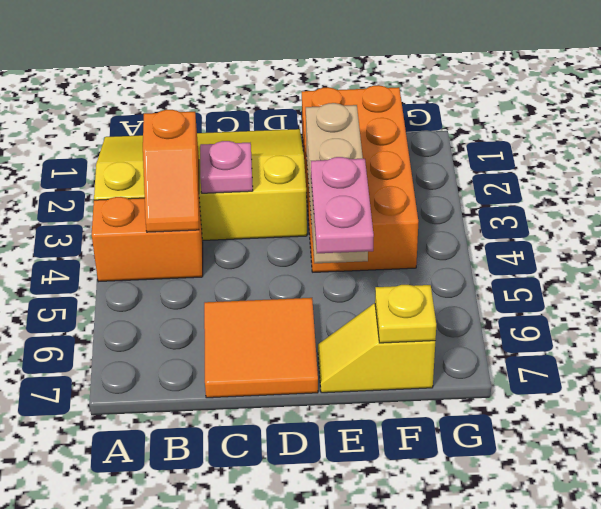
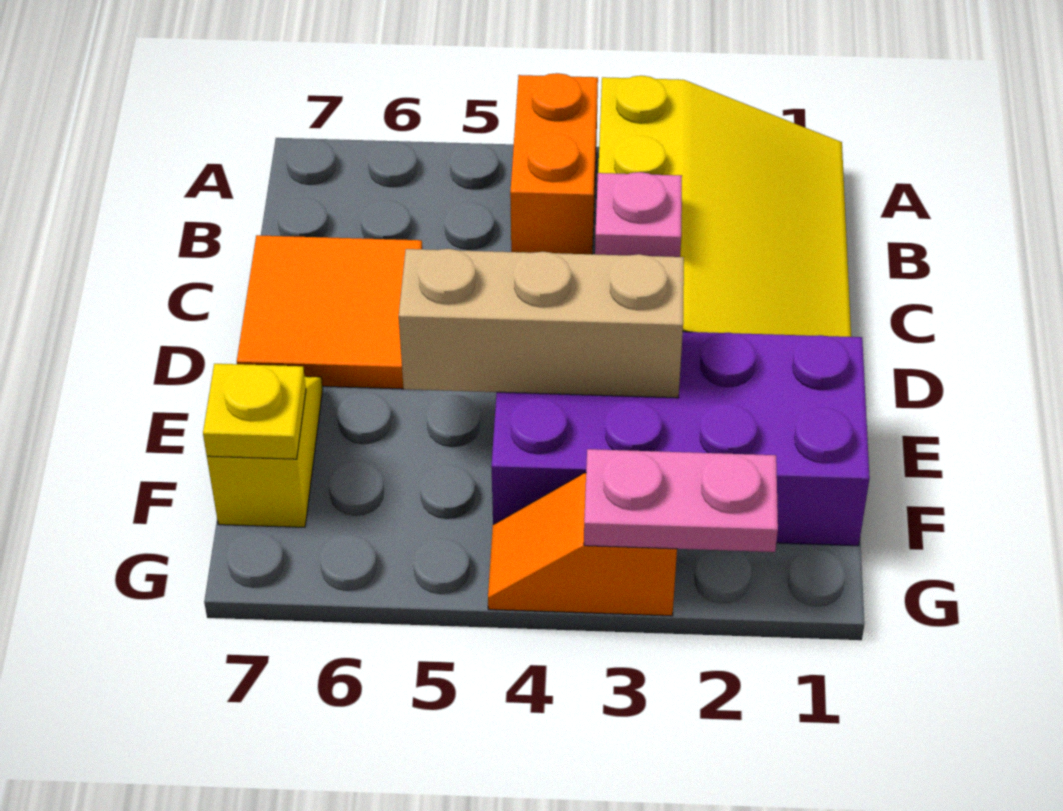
orange slope B3:B4 level 2 top 3 -> orange slope G3:G4 level 1 top 3
orange brick E1:F4 level 1 -> purple brick E1:F4 level 1
pink plate E5:E6 level 3 -> pink plate G2:G3 level 2

